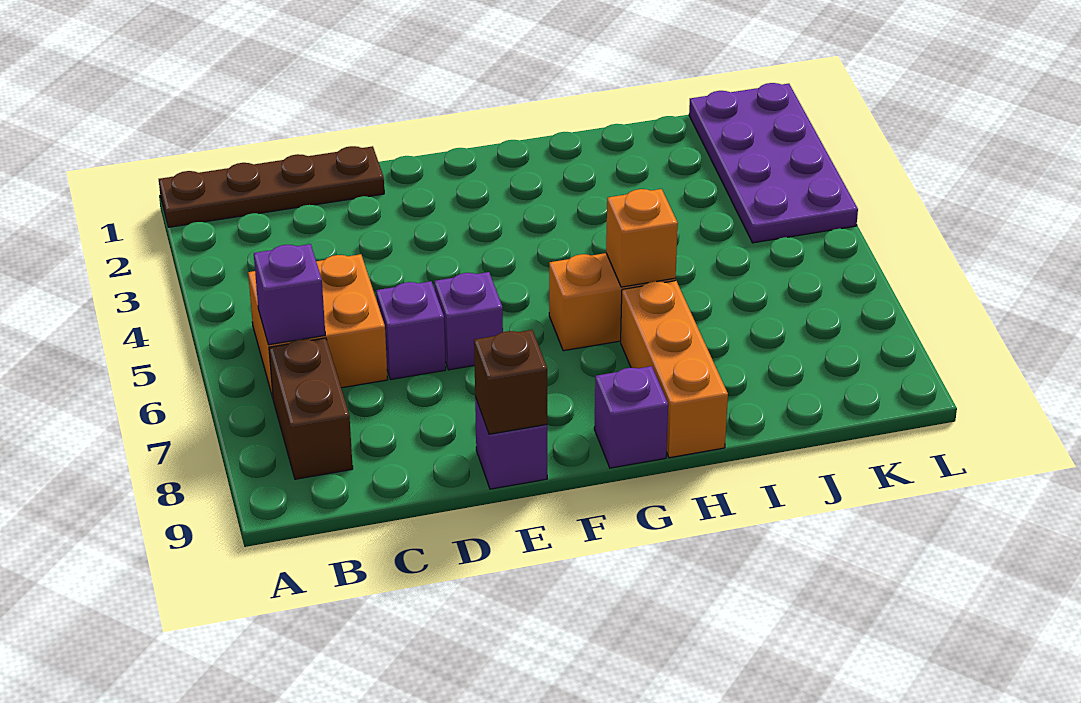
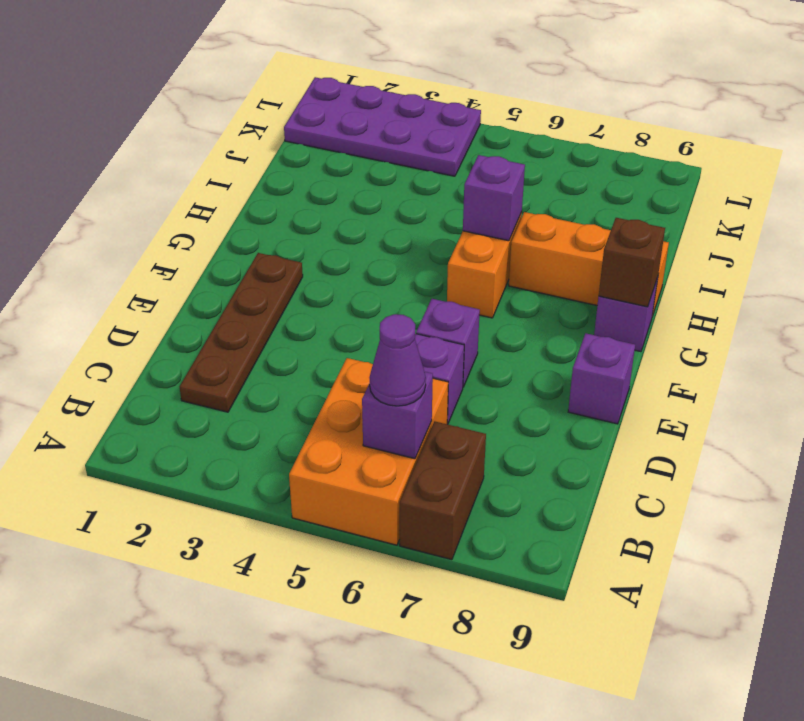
brown plate A1:D1 level 1 -> brown plate C2:F2 level 1
orange brick B5:C6 level 1 -> orange brick A5:C6 level 1
none -> purple cone B6 level 3
brown brick B7:B8 level 1 -> brown brick A7:B7 level 1
brown brick E9 level 2 -> brown brick G9 level 2
orange brick H6 level 2 -> purple brick H6 level 2

